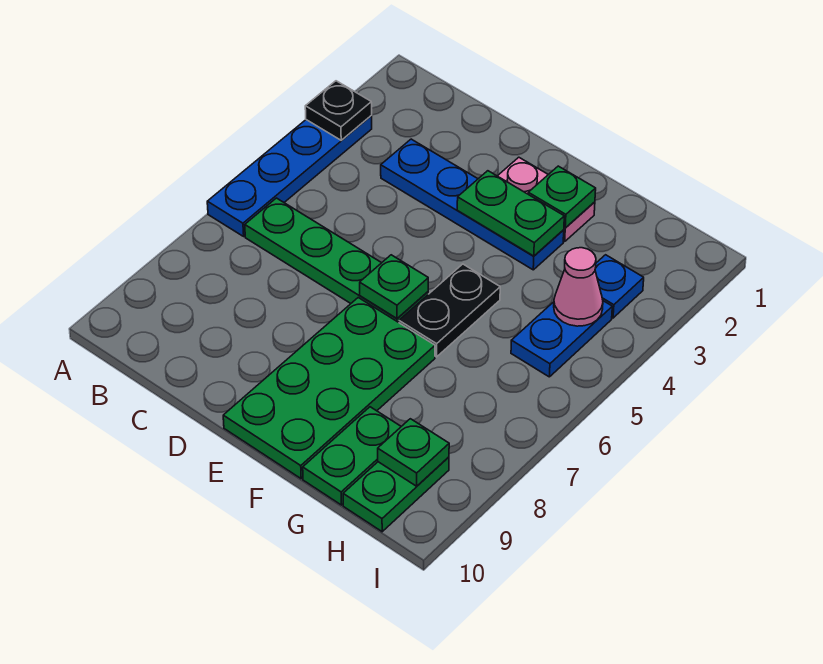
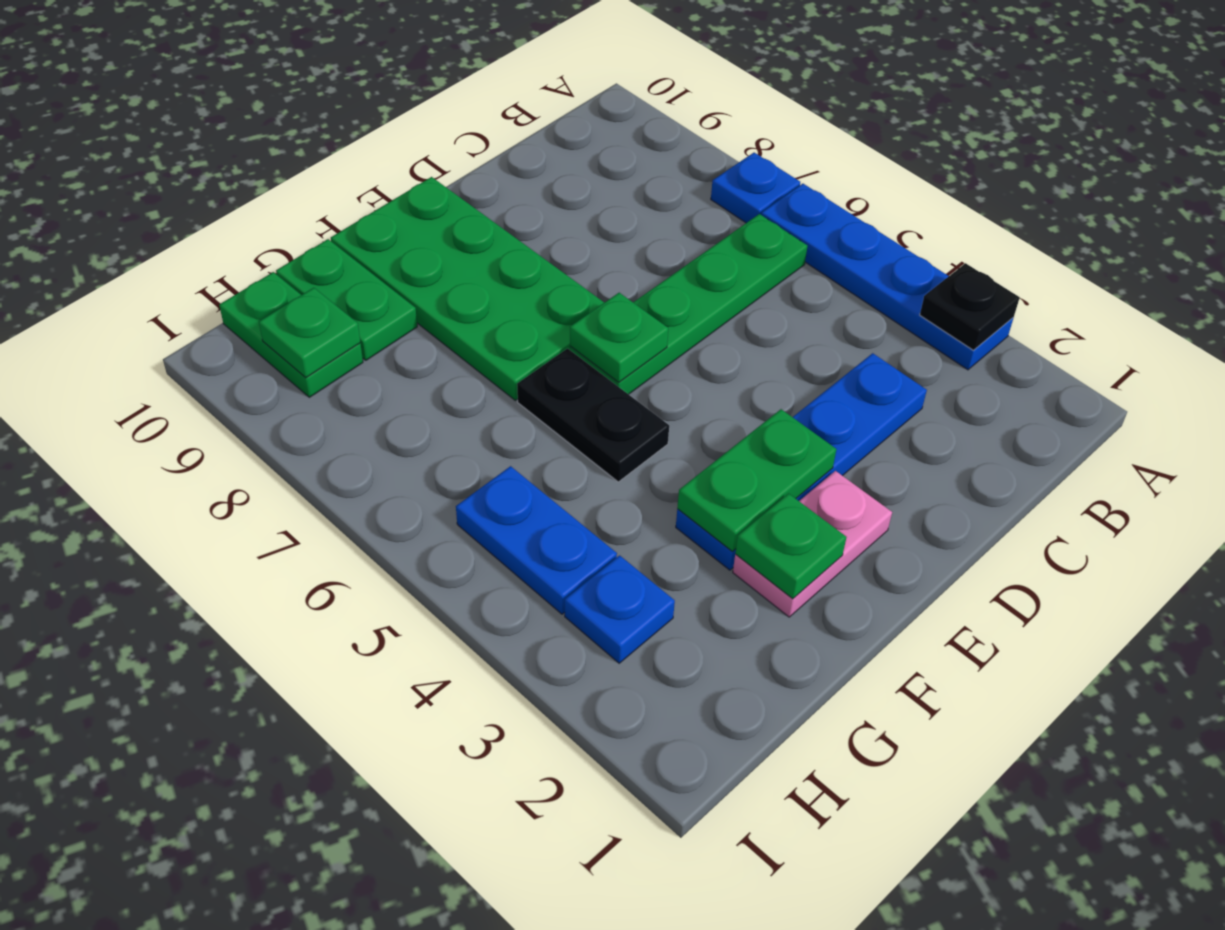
none -> blue plate A7 level 1
pink cone H4 level 2 -> none

